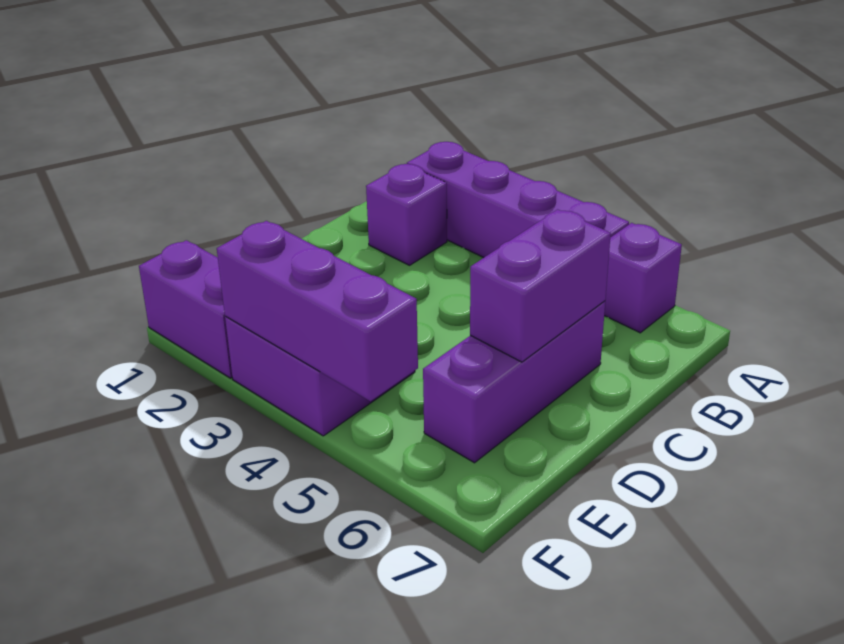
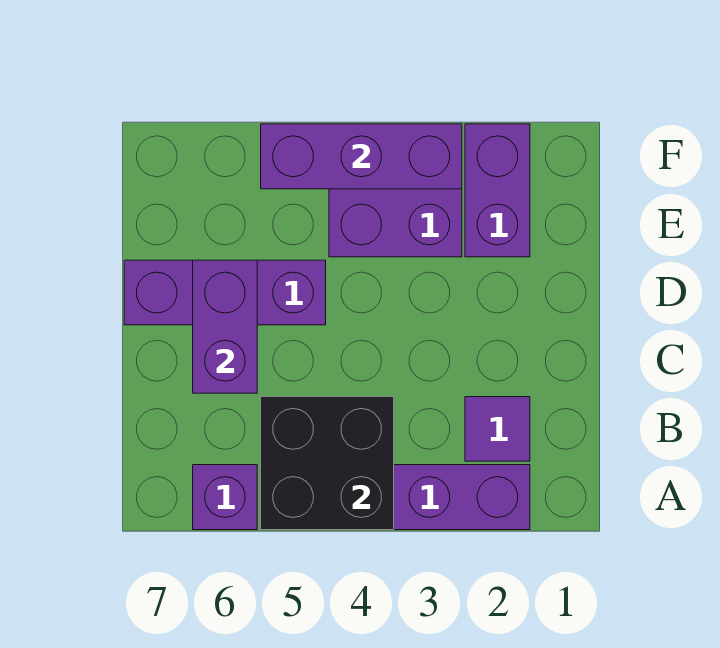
none -> black brick A4:B5 level 2
purple brick B2 level 1 -> purple tile B2 level 1
purple brick C6:E6 level 1 -> purple brick D5:D7 level 1
purple brick F1:F2 level 1 -> purple brick E2:F2 level 1

